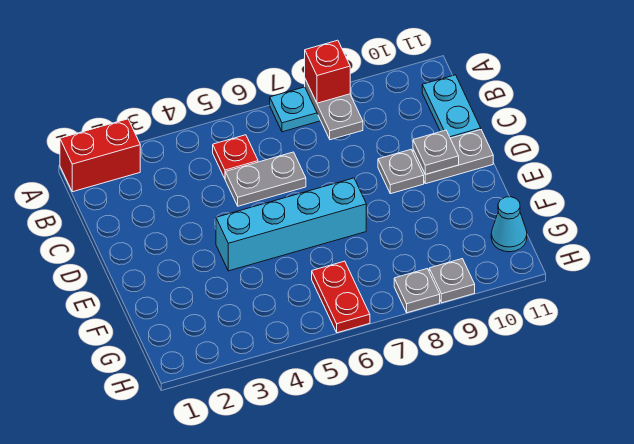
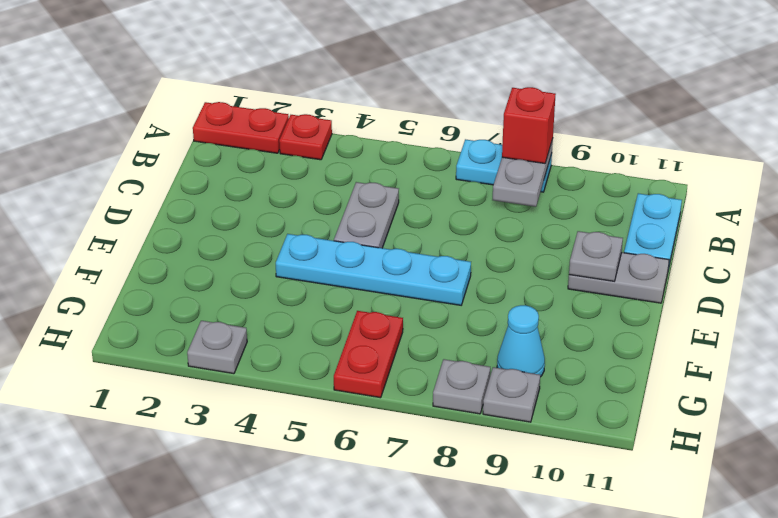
red brick A1:A2 level 1 -> red plate A1:A2 level 1
red plate B5 level 1 -> red plate A3 level 1
grey plate C5:C6 level 1 -> grey plate C5:D5 level 1
grey plate D9 level 1 -> grey plate H3 level 1
cyan brick E4:E7 level 1 -> cyan plate E4:E7 level 1
cyan cone G11 level 1 -> cyan cone G9 level 1

